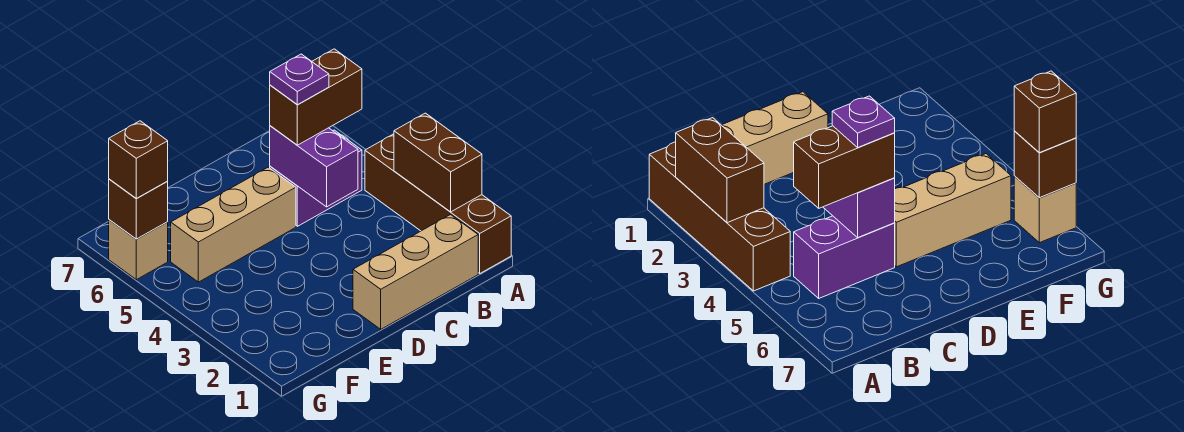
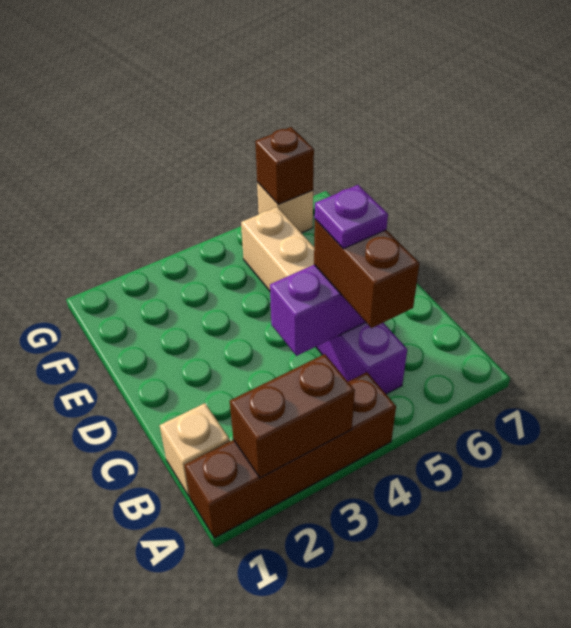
tan brick B1:D1 level 1 -> tan brick B1 level 1
brown brick G6 level 3 -> none

